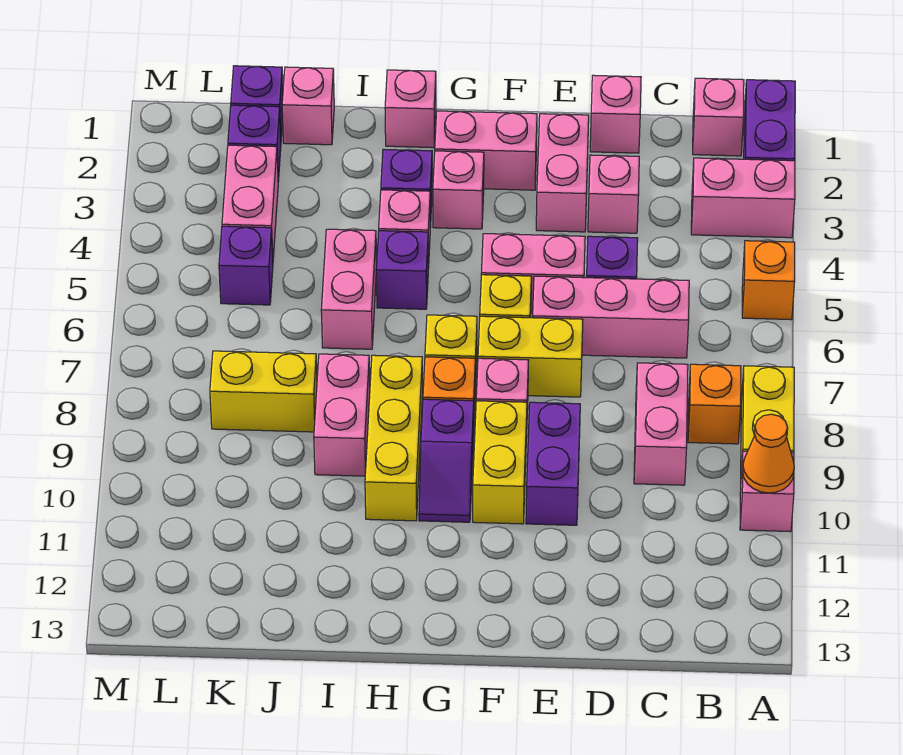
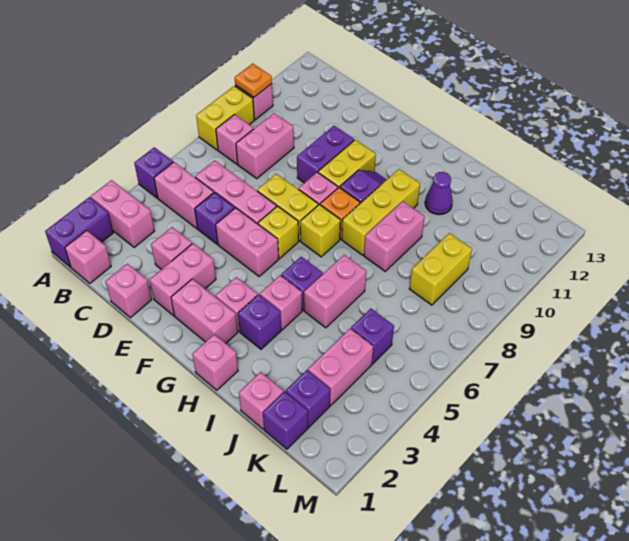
orange brick A5 level 1 -> purple brick A5 level 1
orange cone A10 level 2 -> orange plate A10 level 2
none -> pink brick B5:C5 level 1
orange brick B8 level 1 -> pink brick B8 level 1
none -> purple cone I11 level 1
yellow brick J8:K8 level 1 -> yellow brick K8:K9 level 1

